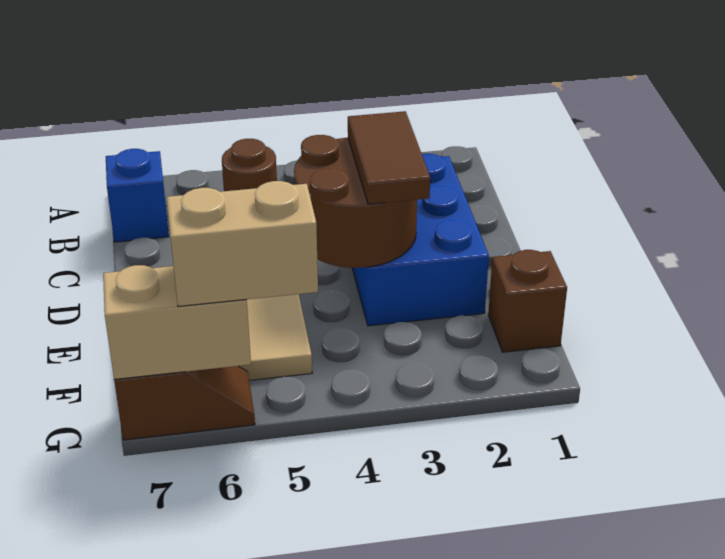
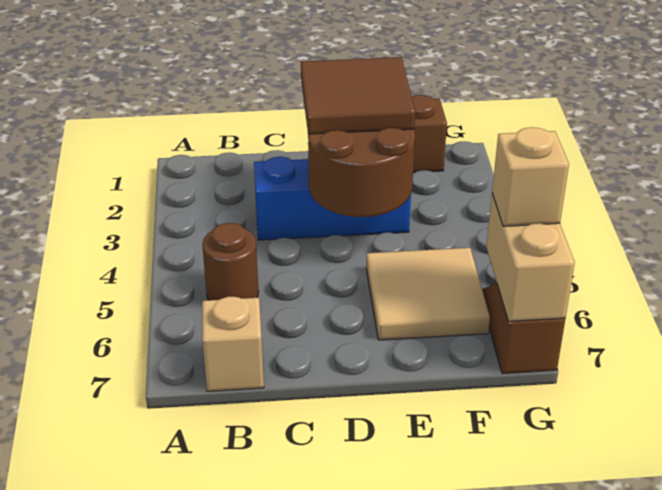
blue brick B7 level 1 -> tan brick B7 level 1
blue brick C2:E3 level 1 -> blue brick C3:E3 level 1
brown tile D3:E3 level 3 -> brown tile D2:E3 level 3
tan brick G5:G6 level 3 -> tan brick G6 level 3

